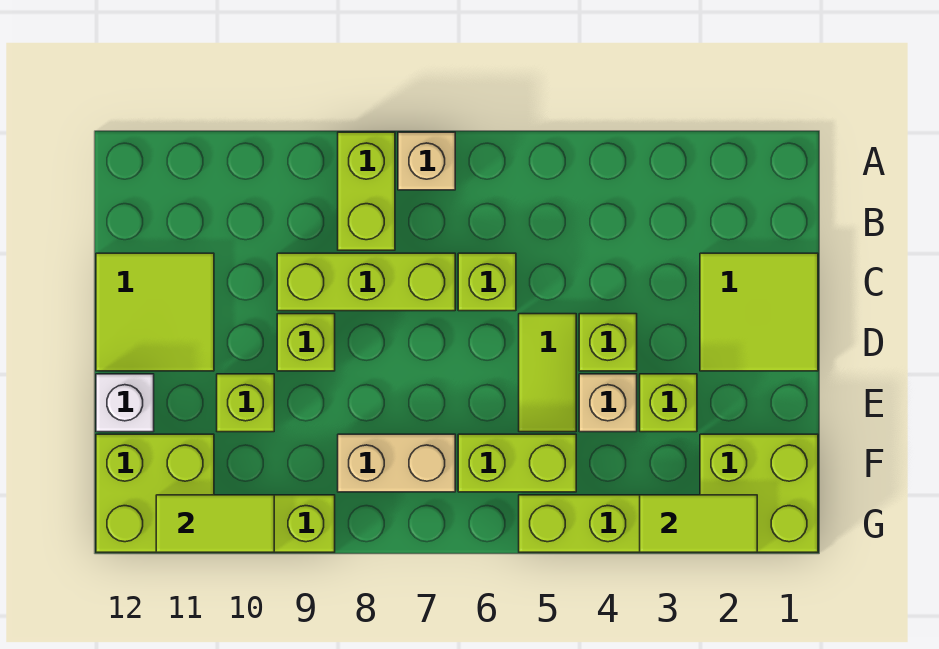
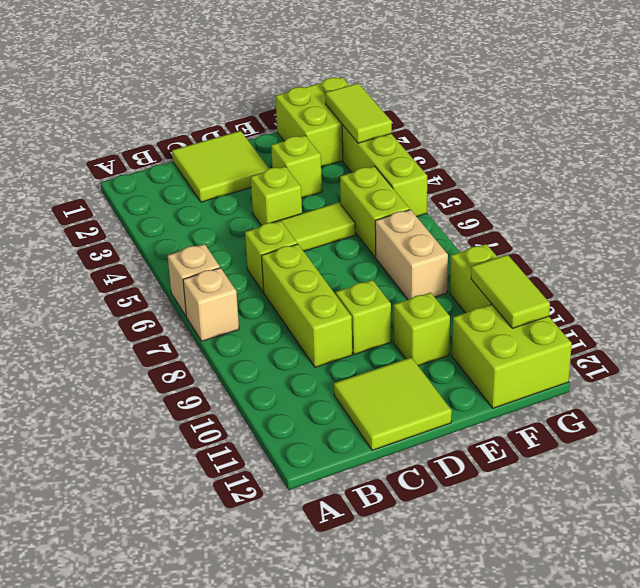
lime brick A8:B8 level 1 -> none
tan brick E4 level 1 -> tan brick A6 level 1
white brick E12 level 1 -> none

